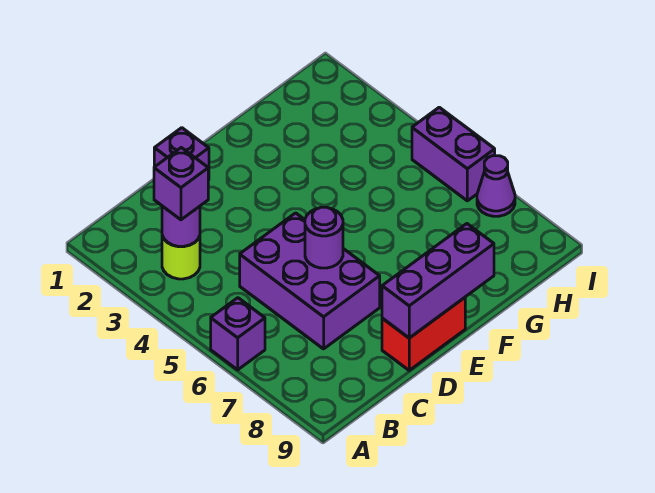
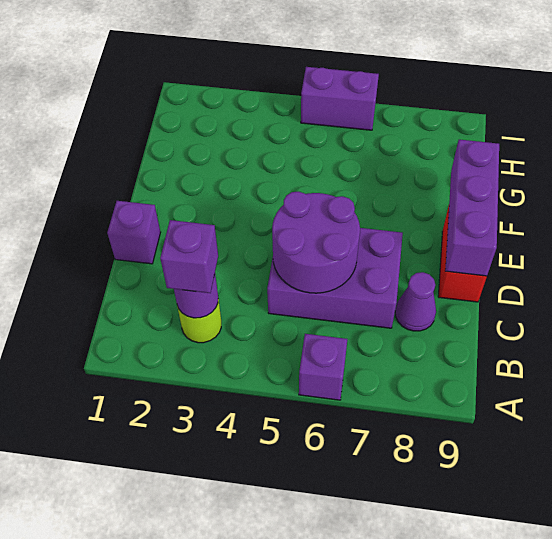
purple round brick D6 level 2 -> purple round brick C5:D6 level 2
purple cone I7 level 1 -> purple cone C8 level 1

